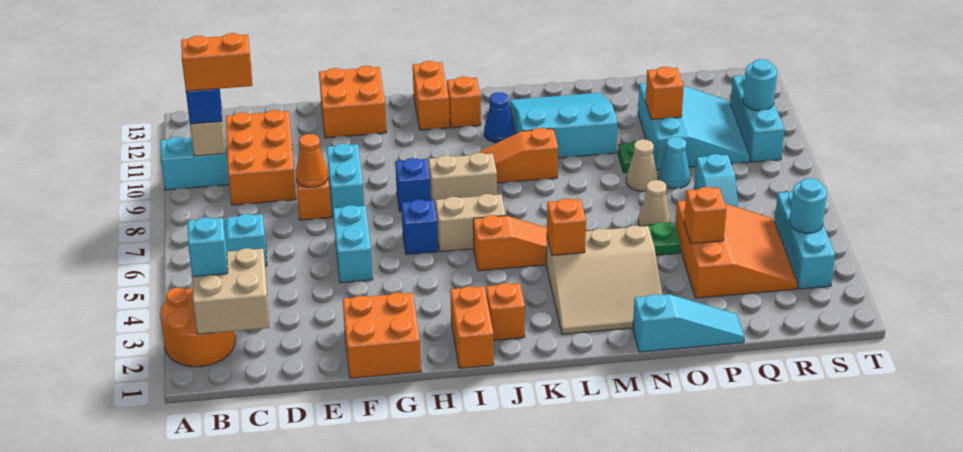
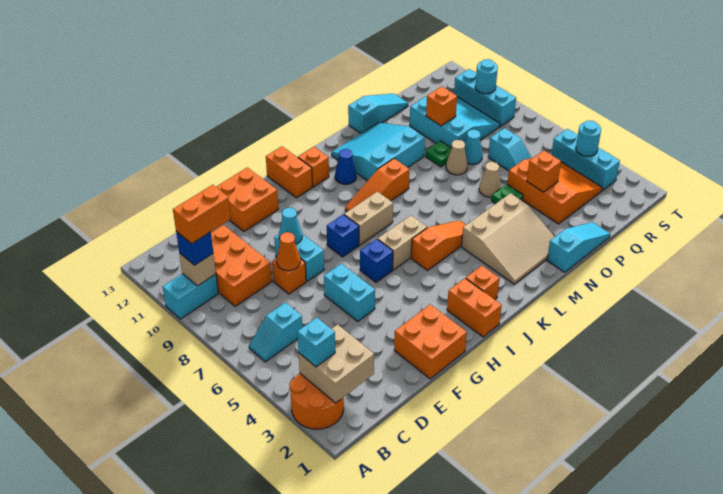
none -> cyan cone F9 level 2
orange brick L4 level 2 -> none
none -> cyan slope N13:P13 level 1 top N

